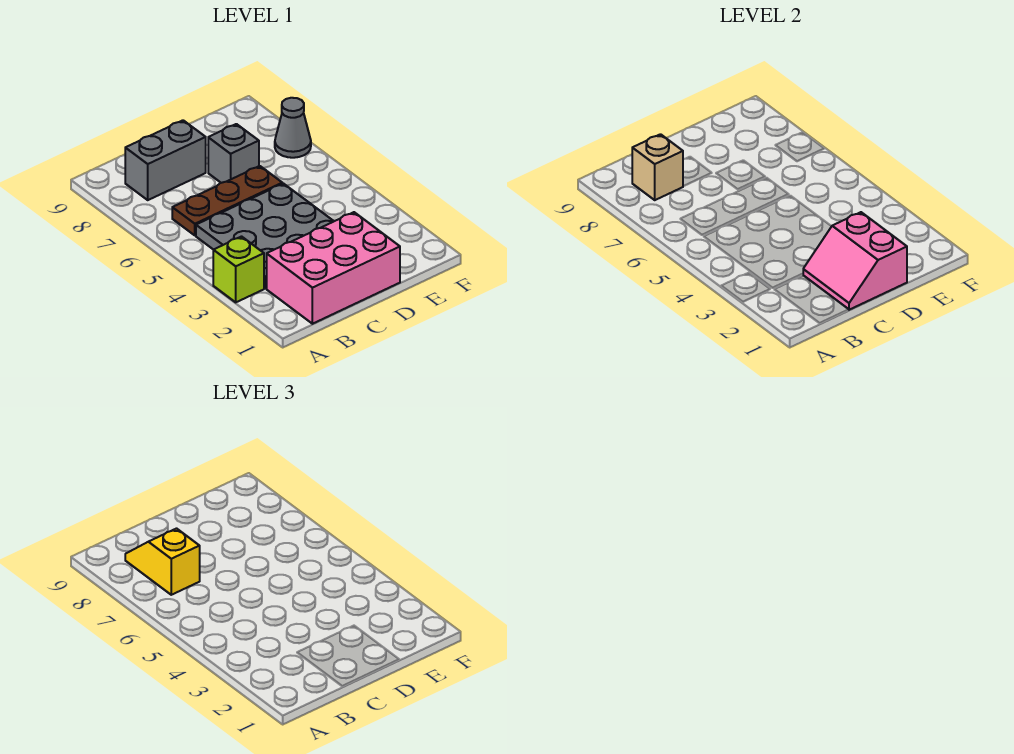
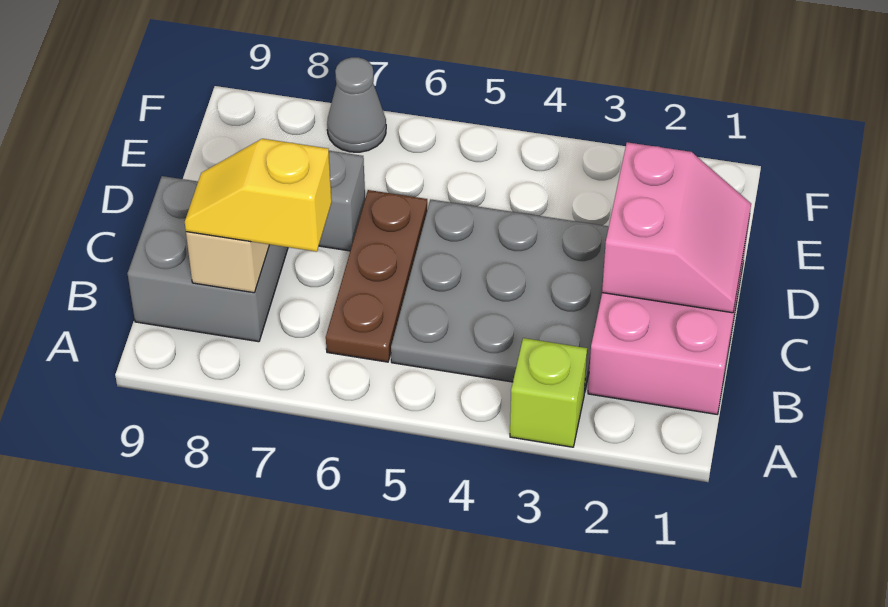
grey brick B8:C8 level 1 -> grey brick B8:C9 level 1
pink slope C1:D2 level 2 top D -> pink slope C1:D2 level 2 top 2

